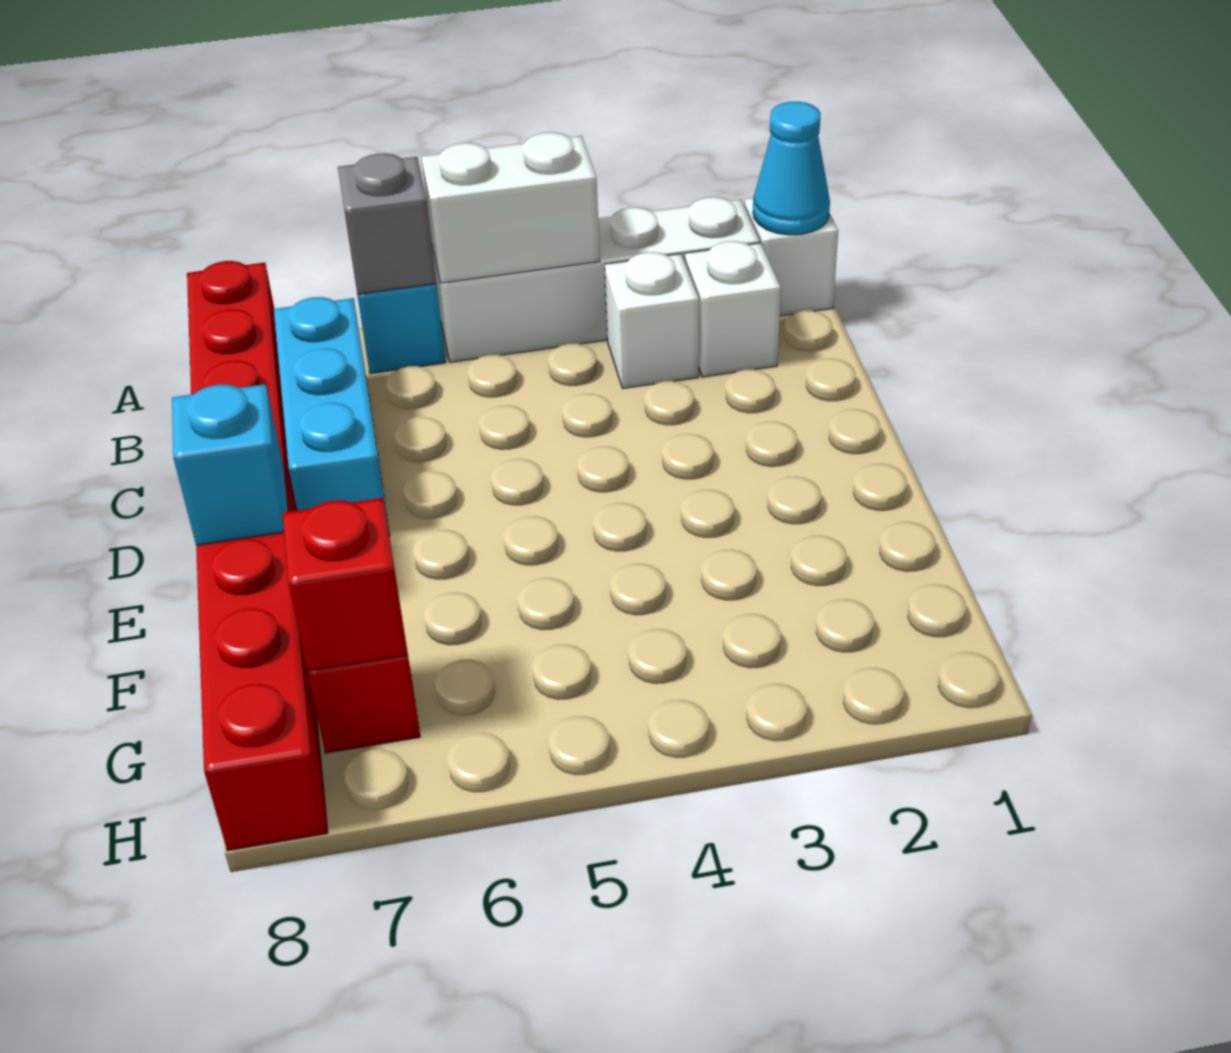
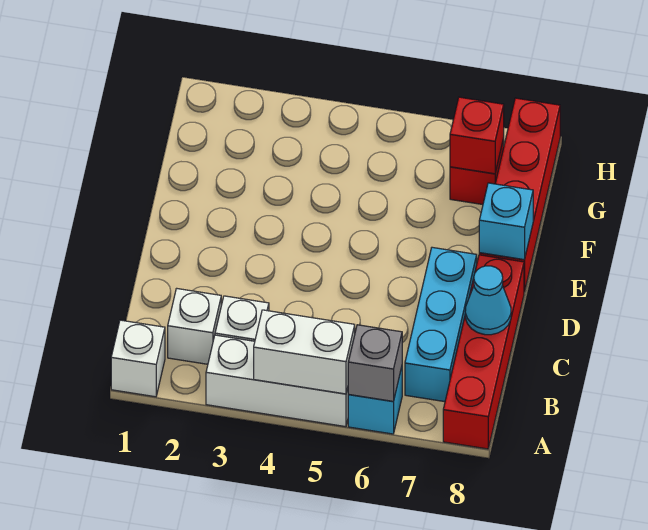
cyan cone A1 level 2 -> cyan cone C8 level 2
white brick A2:A5 level 1 -> white brick A3:A5 level 1

